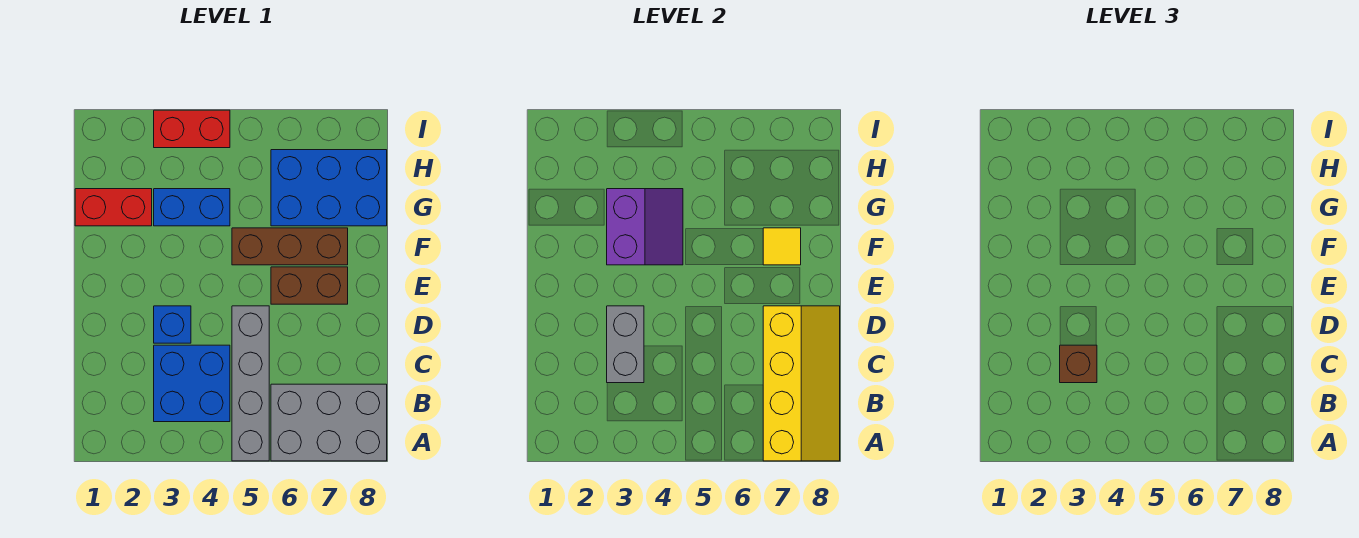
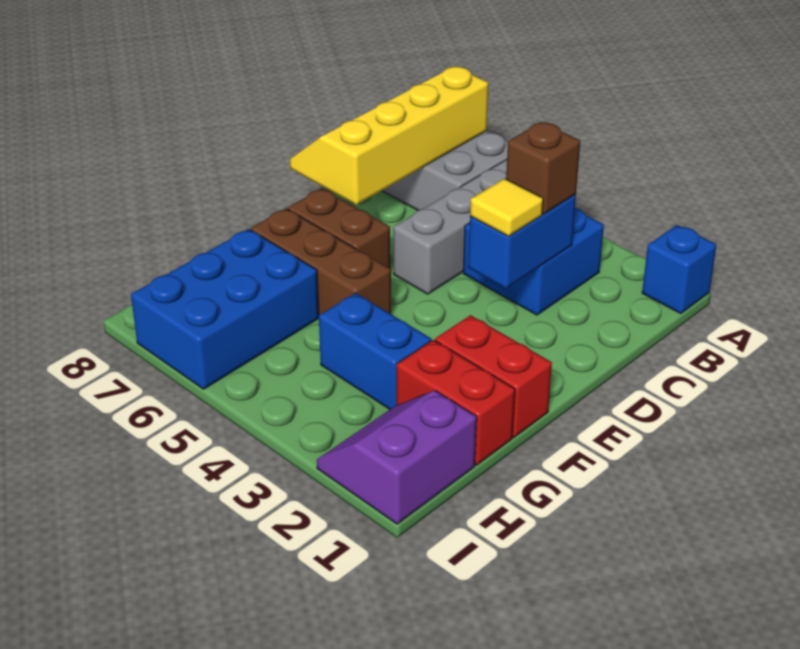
grey brick C3:D3 level 2 -> blue brick C3:D3 level 2
blue brick D3 level 1 -> blue brick A1 level 1
purple slope F3:G4 level 2 top 3 -> purple slope H1:I2 level 1 top 1
yellow tile F7 level 2 -> yellow tile D3 level 3
blue brick G6:H8 level 1 -> blue brick G6:I7 level 1
red brick I3:I4 level 1 -> red brick F1:F2 level 1

